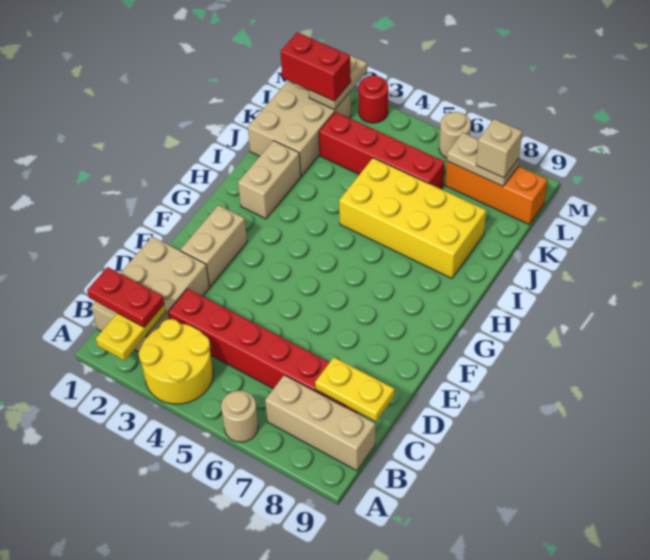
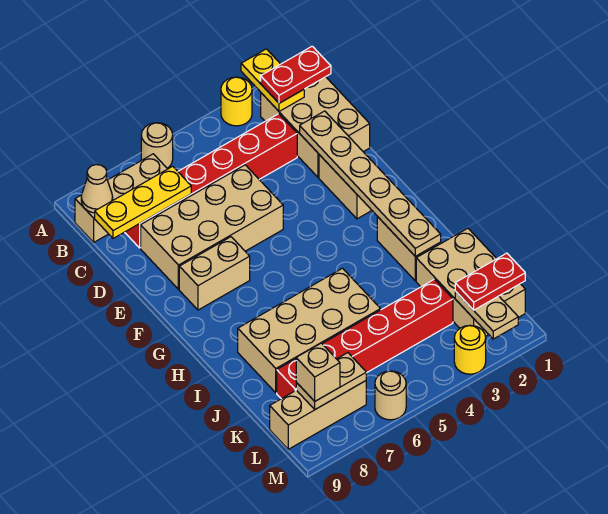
yellow round brick A3:B4 level 1 -> yellow round brick A3 level 1
none -> tan cone B9 level 2
yellow plate C8:C9 level 2 -> yellow plate C7:C9 level 2
none -> tan plate D2:I2 level 2
none -> tan brick D5:E8 level 1
none -> tan brick F7:F8 level 1
yellow brick I5:J8 level 1 -> tan brick I5:J8 level 1
red brick K3:K6 level 1 -> red brick K3:K8 level 1
red brick L1:L2 level 3 -> red plate L1:L2 level 3
orange brick L7:L9 level 1 -> tan brick L7:L9 level 1
red round brick M3 level 1 -> yellow round brick M3 level 1

